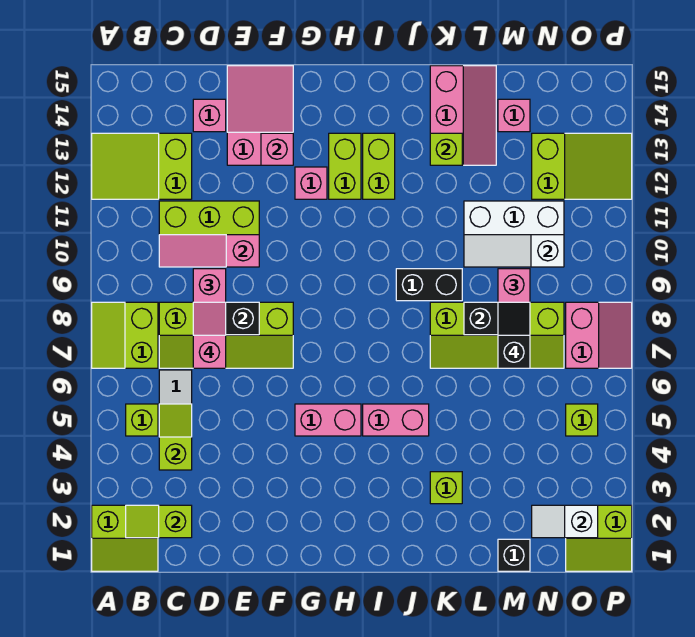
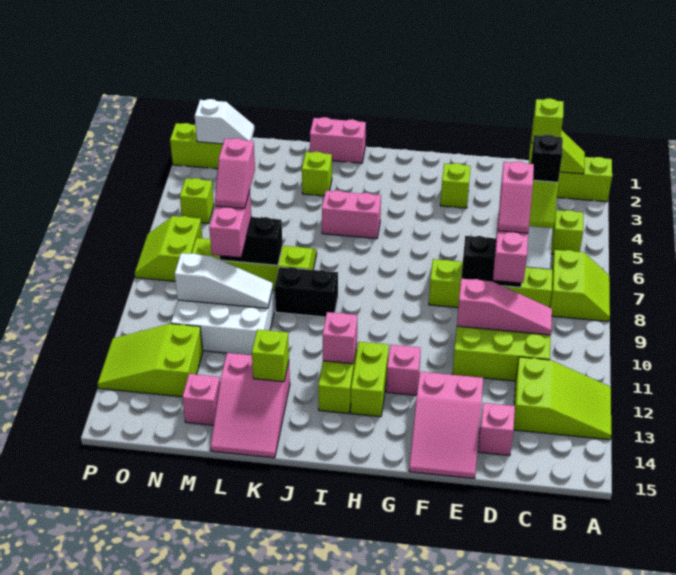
none -> lime brick C2 level 3
none -> lime brick F3 level 1
pink brick F13 level 2 -> pink brick I12 level 2
pink brick G5:H5 level 1 -> pink brick J1:K1 level 1
pink slope K13:L15 level 1 top K -> pink slope K13:L15 level 1 top 13
black brick M1 level 1 -> black brick C4 level 3
black slope M7:M8 level 4 top 7 -> pink slope M7:M8 level 4 top 7
pink slope O7:P8 level 1 top O -> lime slope O7:P8 level 1 top O

